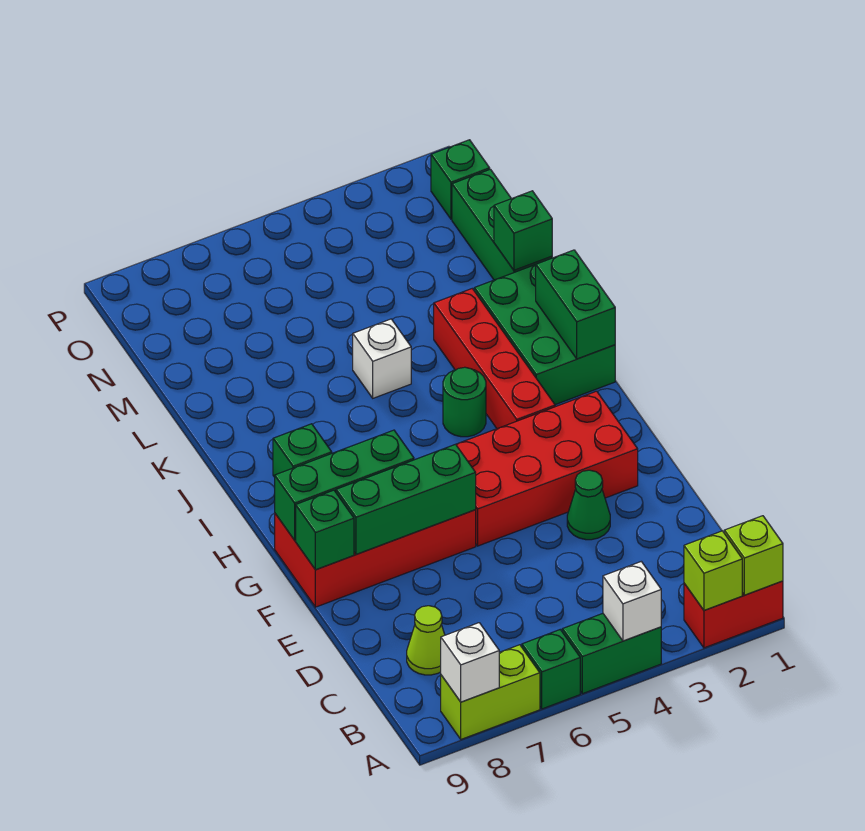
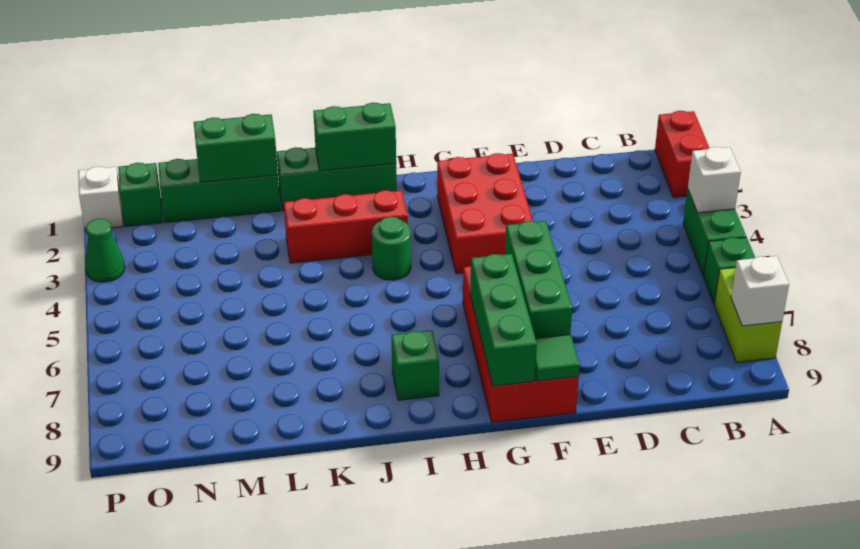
lime brick A1 level 2 -> none
lime brick A2 level 2 -> none
lime cone C8 level 1 -> none
green cone E3 level 1 -> green cone P3 level 1
red brick F2:G5 level 1 -> red brick F2:G4 level 1
green brick F9 level 2 -> green tile F9 level 2
red brick H3:K3 level 1 -> red brick I3:K3 level 1
green brick I1:K2 level 1 -> green brick I1:K1 level 1
white brick K5 level 1 -> white brick P1 level 1
green brick L1 level 2 -> green brick L1:M1 level 2

